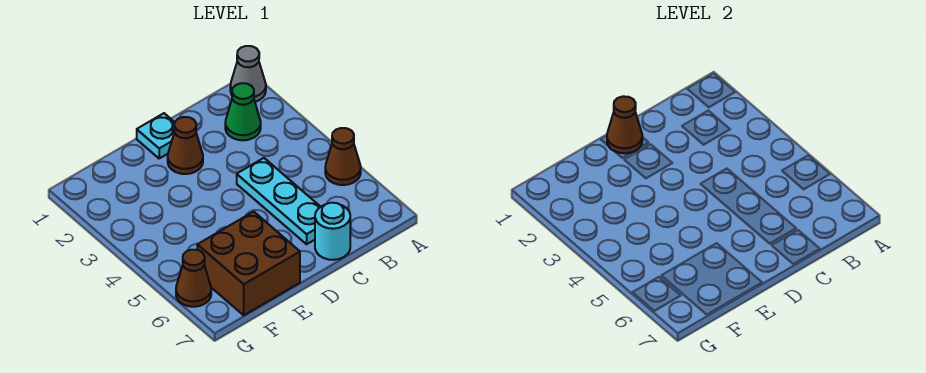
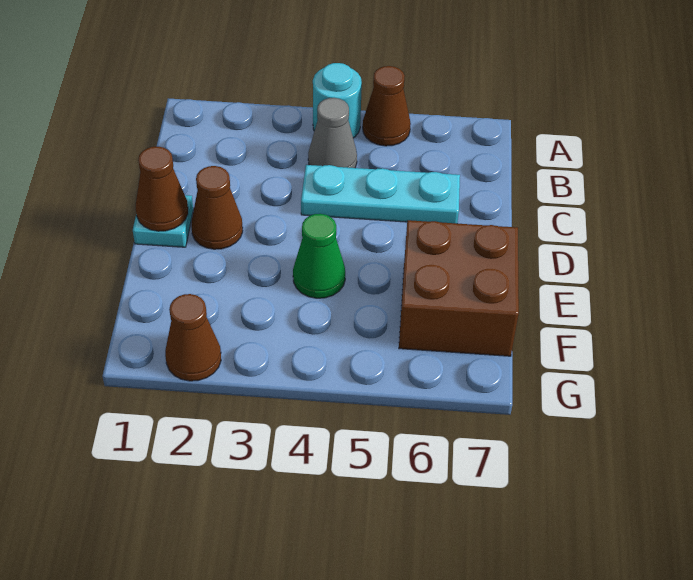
grey cone A1 level 1 -> grey cone B4 level 1
green cone B2 level 1 -> green cone E4 level 1
cyan round brick C7 level 1 -> cyan round brick A4 level 1
brown cone G6 level 1 -> brown cone G2 level 1

